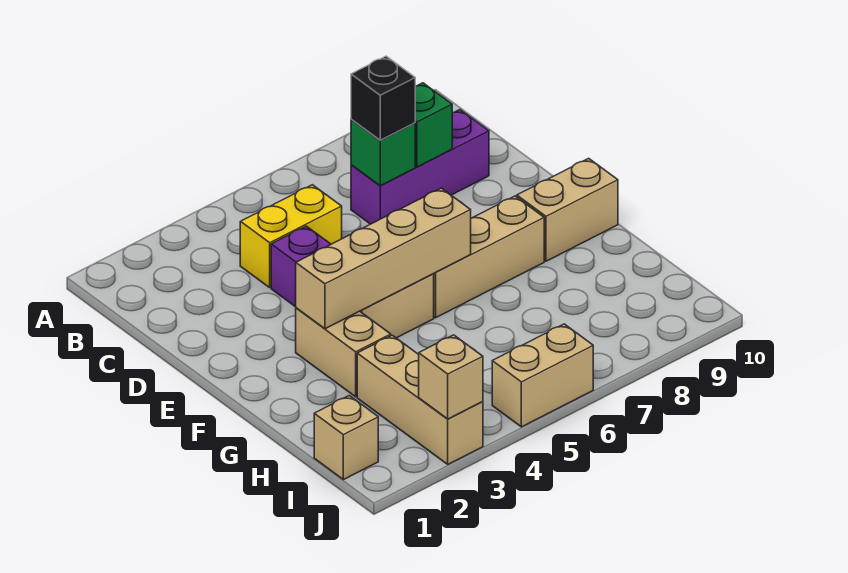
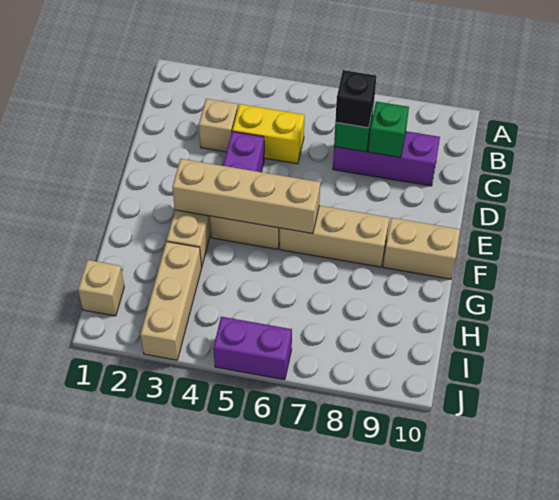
tan brick J3 level 2 -> tan brick C3 level 1
tan brick J5:J6 level 1 -> purple brick J5:J6 level 1

